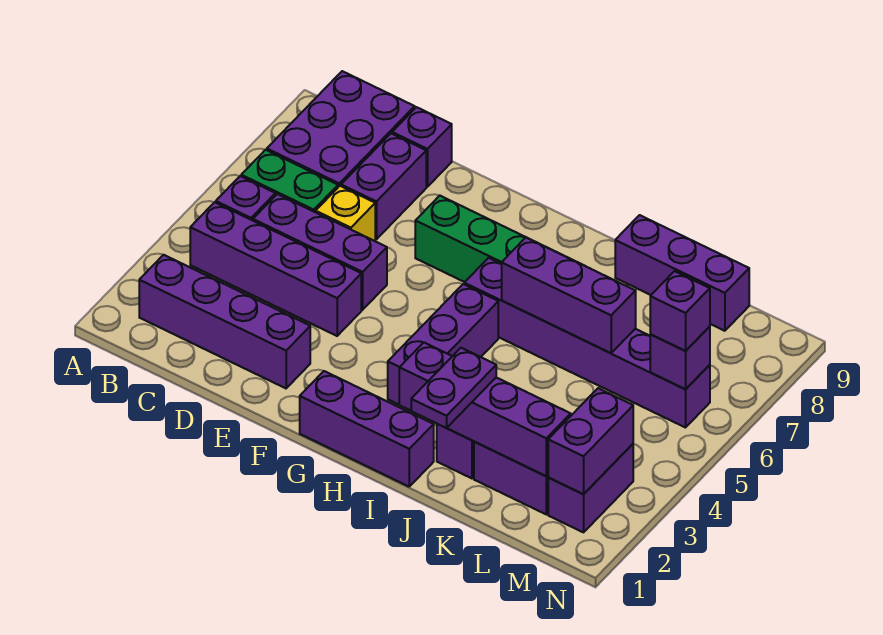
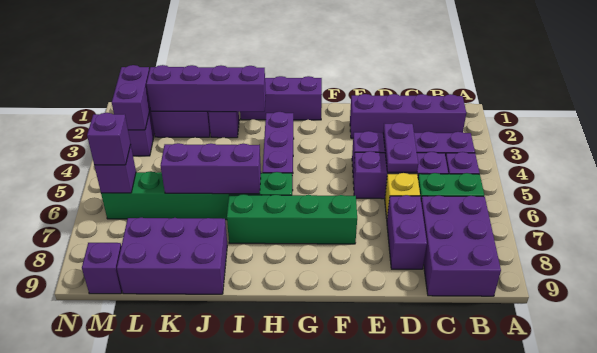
purple brick D9 level 1 -> purple brick M9 level 1
purple brick H6:M6 level 1 -> green brick H6:M6 level 1
purple plate J1:J2 level 3 -> purple plate D4:D5 level 2
purple brick J9:L9 level 1 -> purple brick J8:L9 level 1

